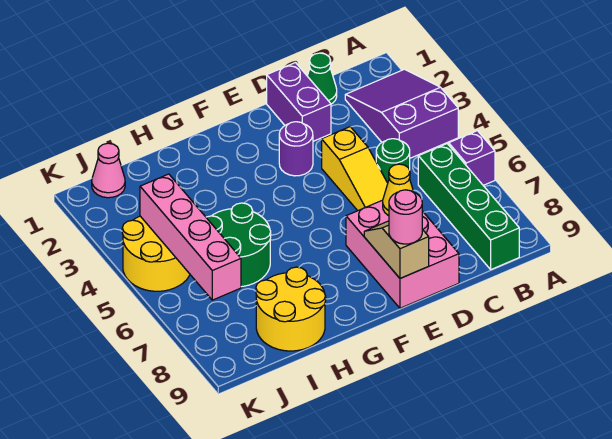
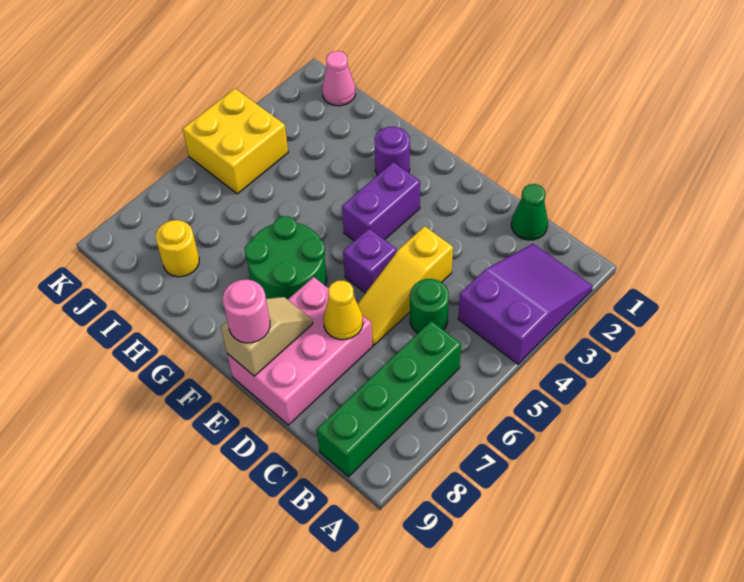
purple brick A6 level 1 -> purple brick E5 level 1
purple brick D1:D2 level 1 -> purple brick F3:F4 level 1
purple round brick E3 level 1 -> purple round brick G2 level 1
green round brick H5:I6 level 1 -> green round brick F6:G7 level 1
yellow round brick H8:I9 level 1 -> yellow round brick I8 level 1
yellow round brick J4:K5 level 1 -> yellow brick J4:K5 level 1
pink brick J4:J7 level 2 -> none

